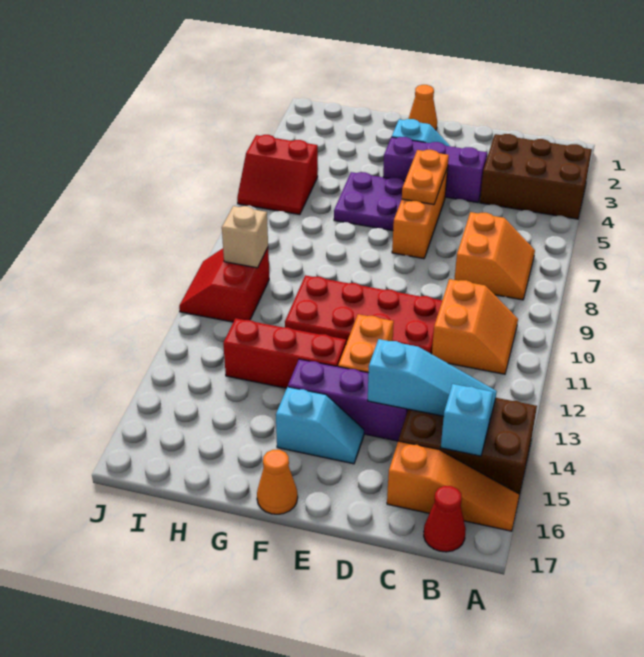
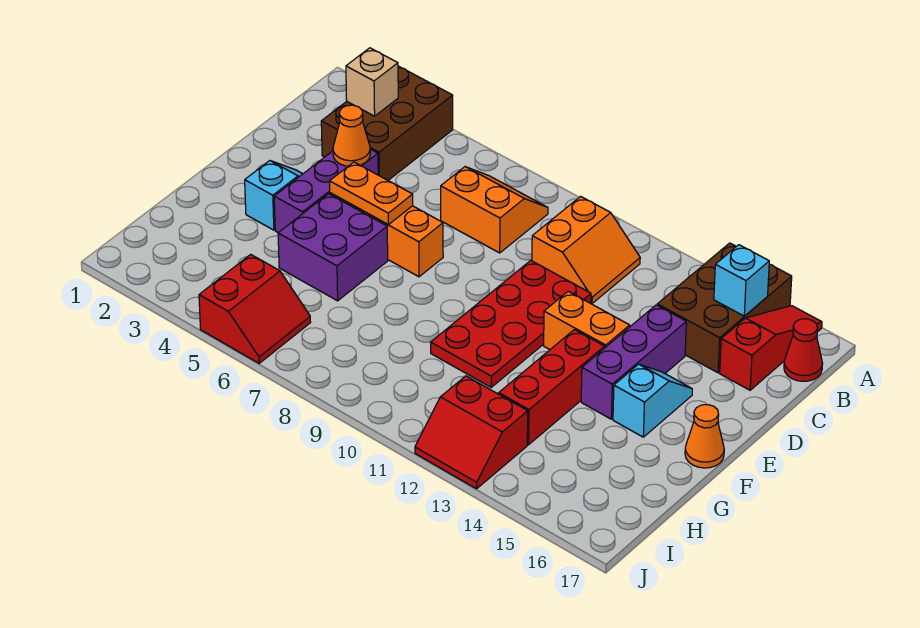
orange slope A16:C16 level 1 top C -> red slope A16:C16 level 1 top C
orange slope B10:C11 level 1 top C -> orange slope B10:C11 level 1 top 10
cyan slope B14:D14 level 2 top D -> none
orange cone F1 level 1 -> orange cone D4 level 2
purple plate F5:G6 level 1 -> purple brick F5:G6 level 1
red slope I10:J11 level 1 top I -> red slope I12:J13 level 1 top I
tan brick I10 level 2 -> tan brick B3 level 2

